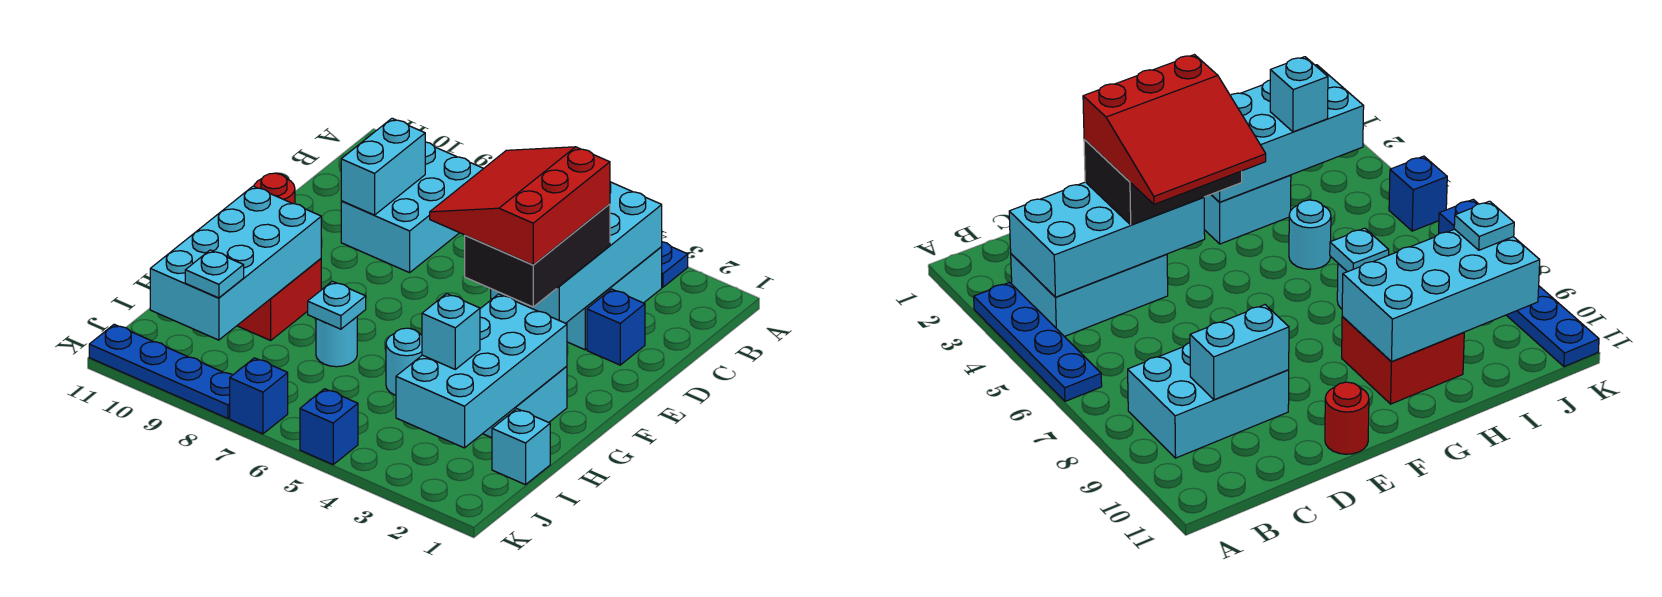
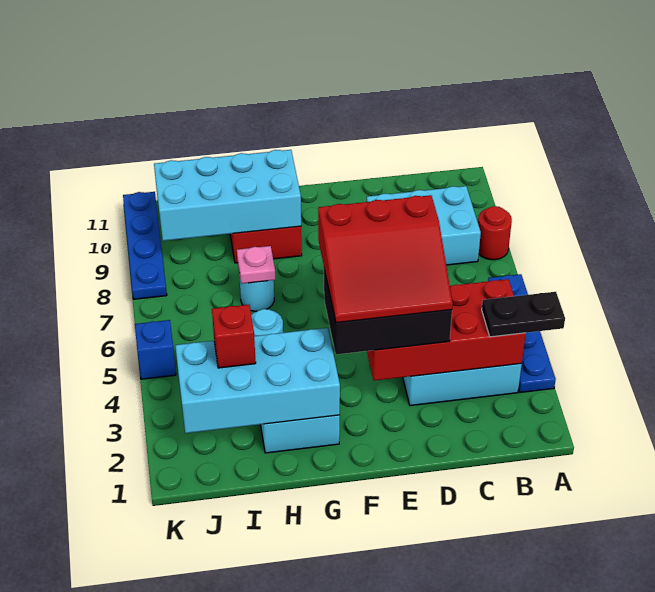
none -> black plate A3:B3 level 3
cyan brick B3:E4 level 2 -> red brick B3:E4 level 2
cyan brick C9:D9 level 2 -> none
blue brick D2 level 1 -> none
red slope D3:F5 level 4 top 3 -> red slope D3:F5 level 4 top 5
red round brick E11 level 1 -> red round brick A8 level 1
cyan plate H7 level 2 -> pink plate H7 level 2
cyan brick I1 level 1 -> none
cyan brick I3 level 3 -> red brick I3 level 3
cyan plate J9 level 3 -> none
blue brick K7 level 1 -> none

